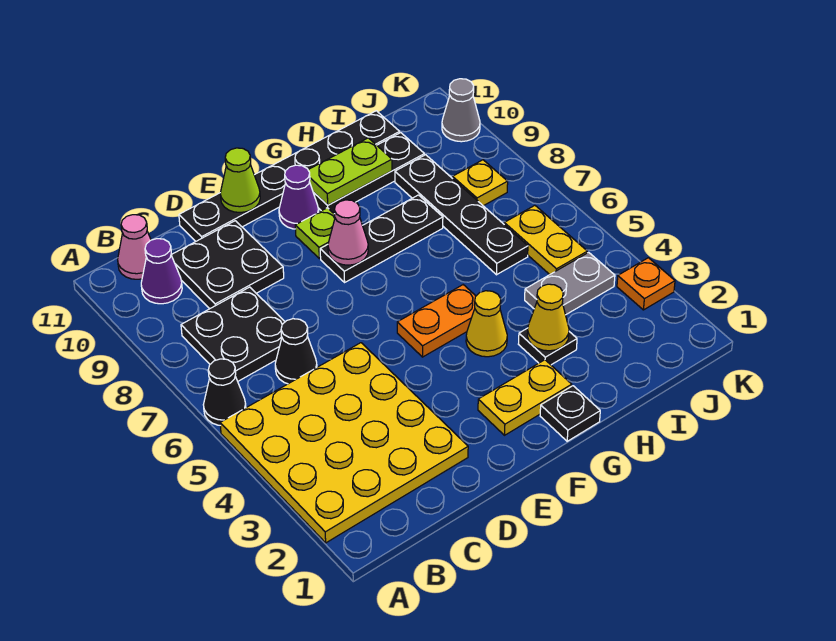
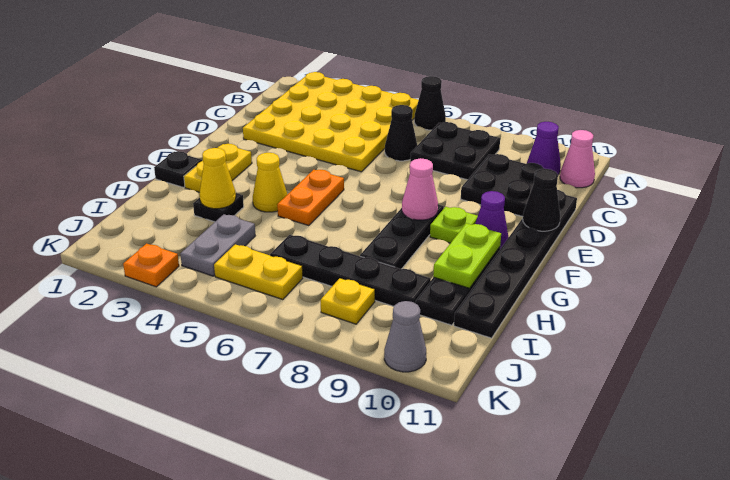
lime cone E11 level 2 -> black cone E11 level 2

